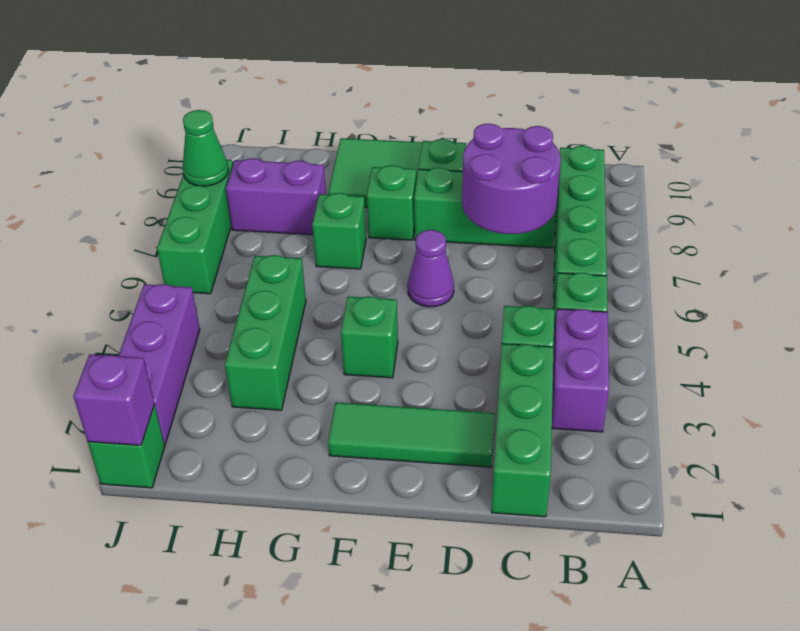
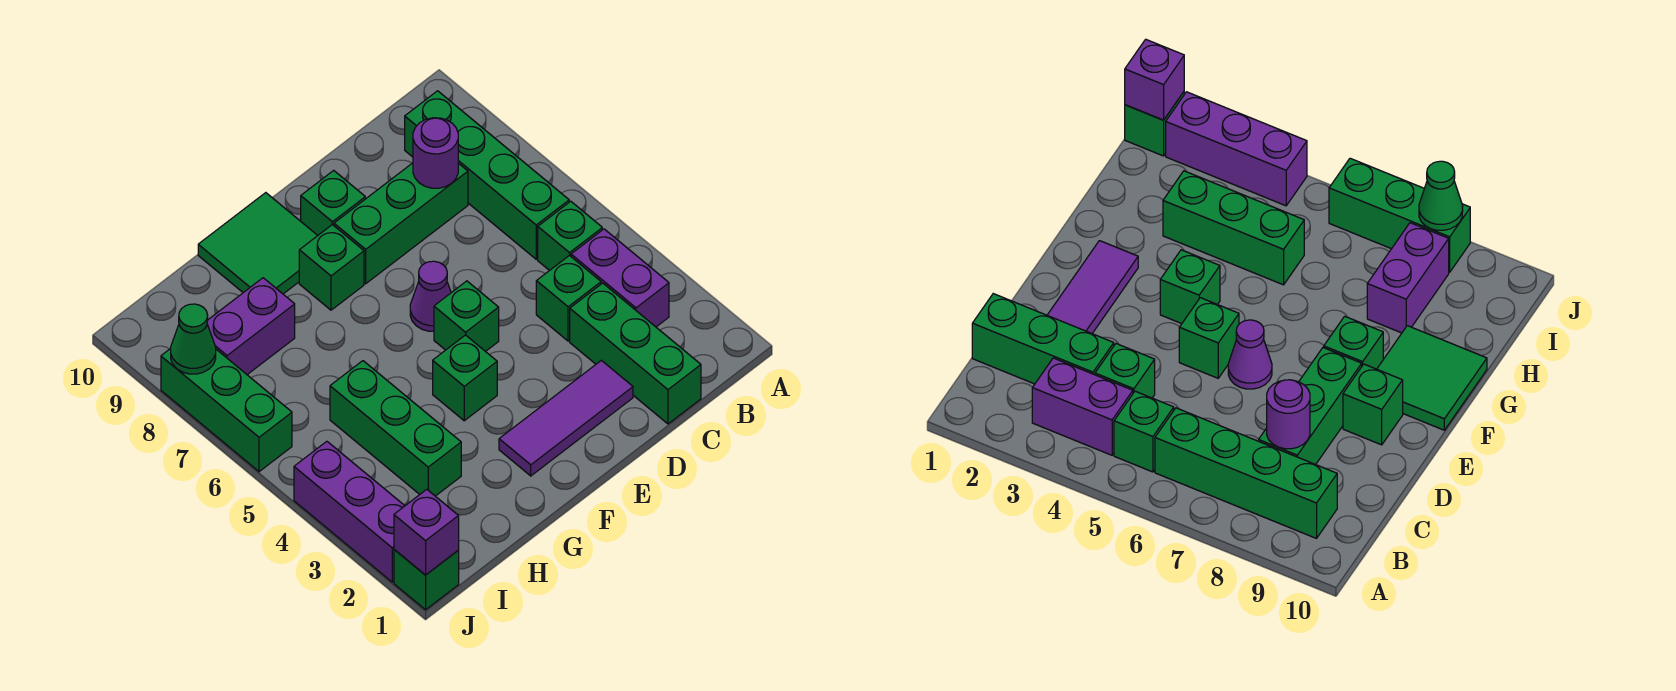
purple round brick C7:D8 level 2 -> purple round brick C8 level 2
green tile D2:F2 level 1 -> purple tile D2:F2 level 1
green brick G7 level 1 -> green brick E5 level 1

